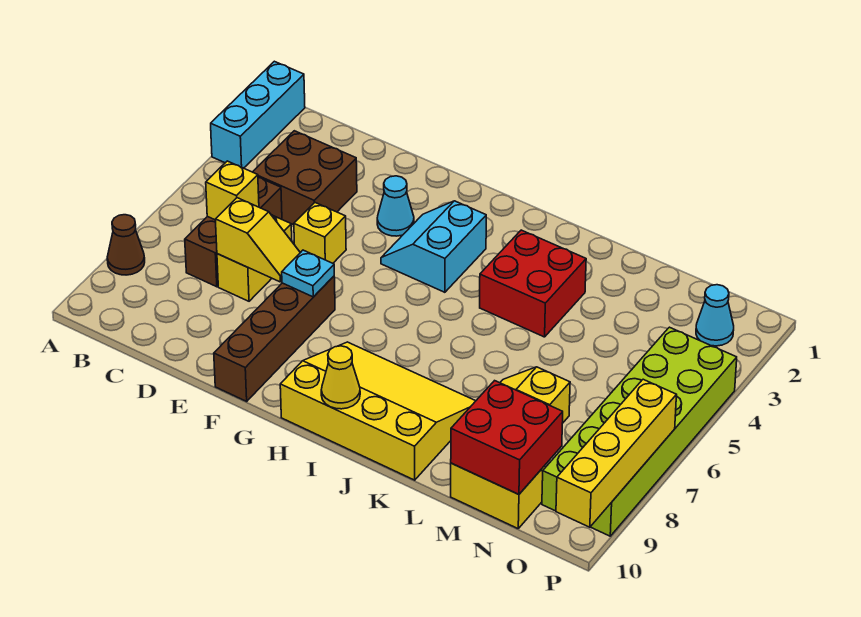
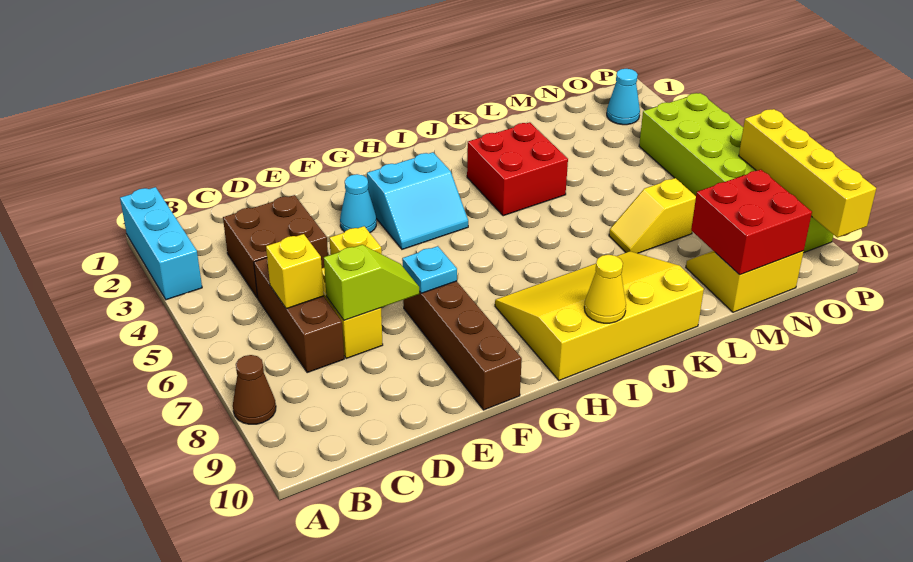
yellow slope D7:E7 level 2 top D -> lime slope D7:E7 level 2 top D
cyan slope G3:H4 level 1 top H -> cyan slope G3:H4 level 1 top 3

